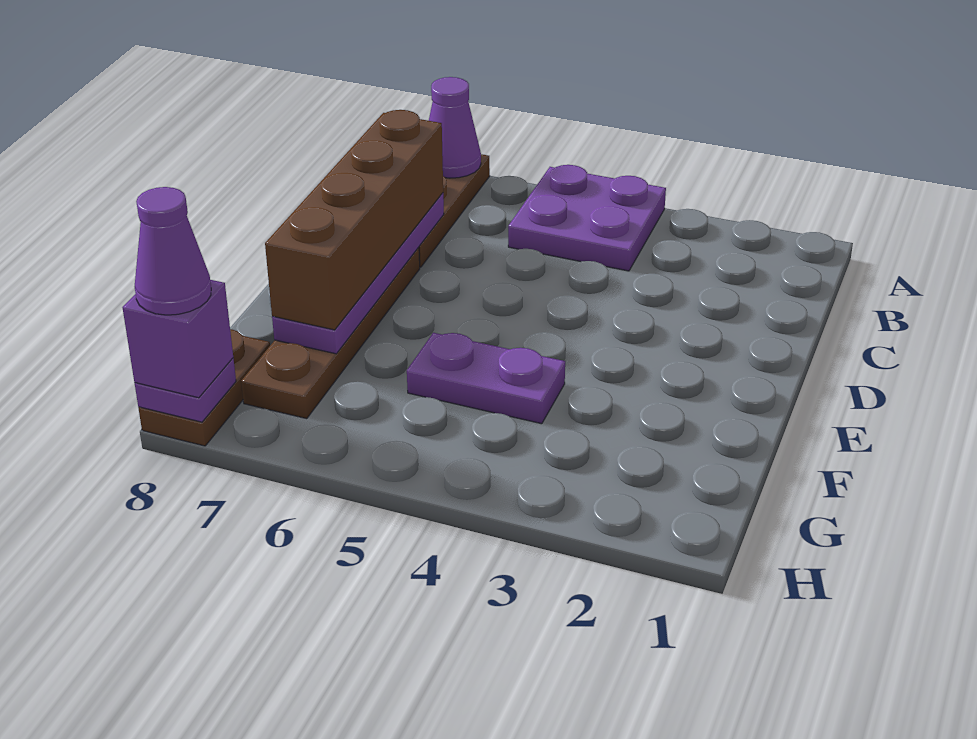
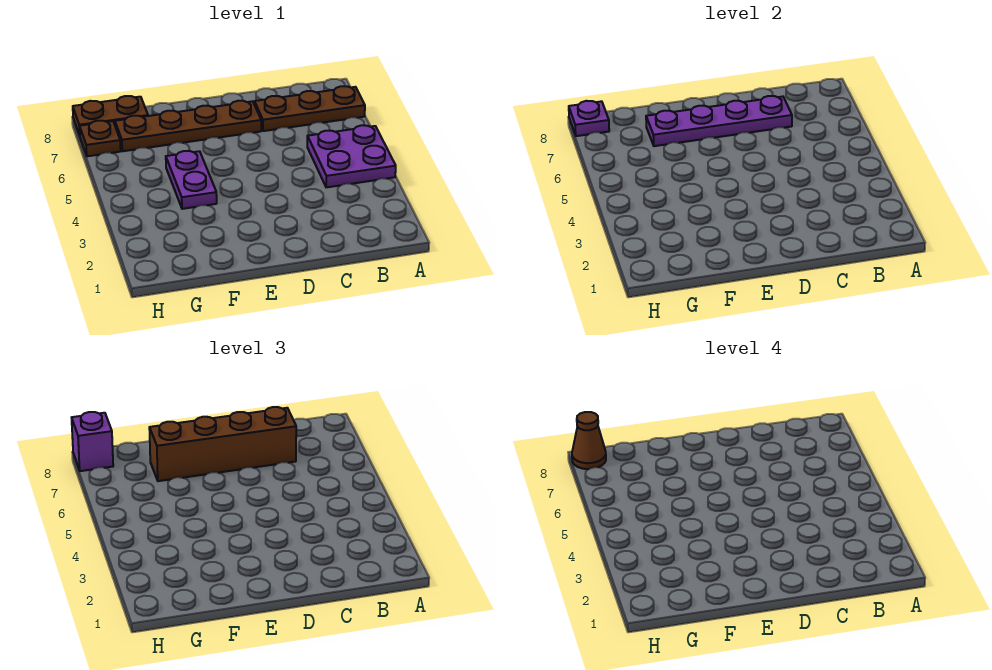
purple cone A7 level 2 -> none
none -> brown plate H7 level 1
purple cone H8 level 4 -> brown cone H8 level 4

